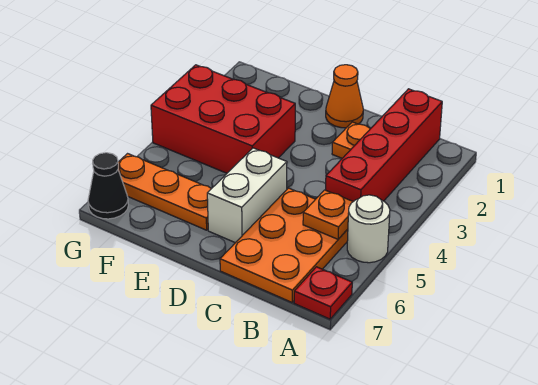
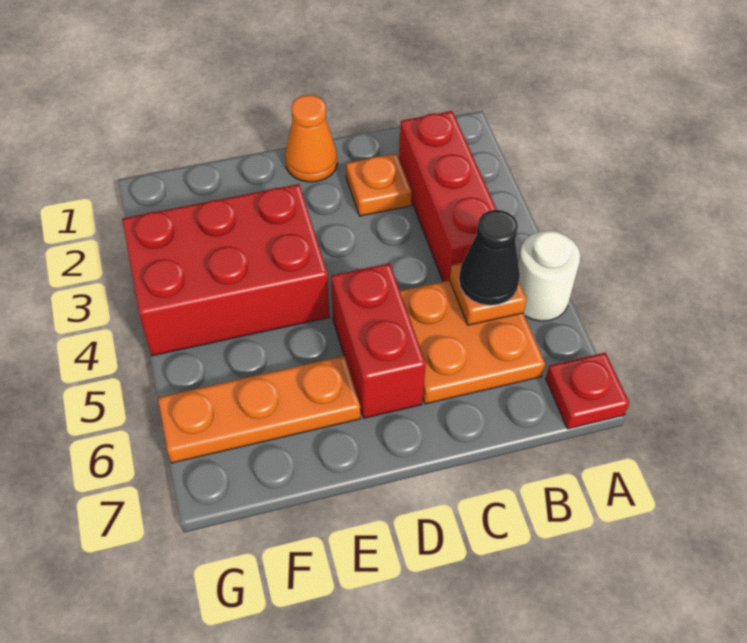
red brick B1:B4 level 1 -> red brick B2:B4 level 1
orange plate B5:C7 level 1 -> orange plate B5:C6 level 1
white brick D5:D6 level 1 -> red brick D5:D6 level 1
black cone G7 level 1 -> black cone B5 level 3

